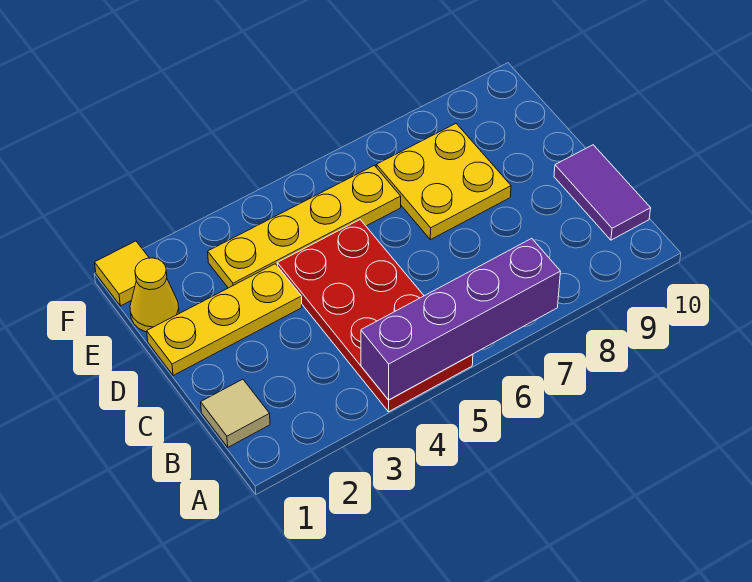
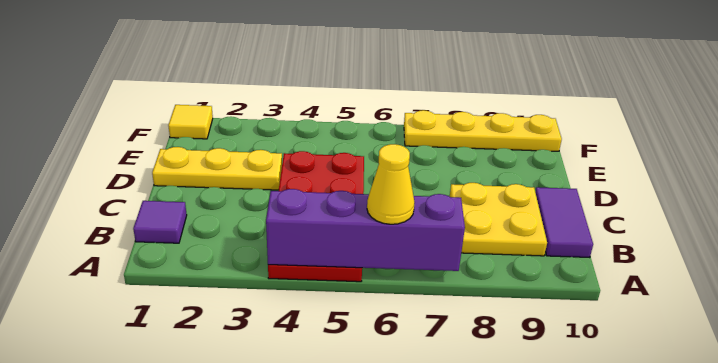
tan tile B1 level 1 -> purple tile B1 level 1
yellow plate D7:E8 level 1 -> yellow plate B8:C9 level 1
yellow cone E1 level 1 -> yellow cone A6 level 3
yellow plate E3:E6 level 1 -> yellow plate F7:F10 level 1

